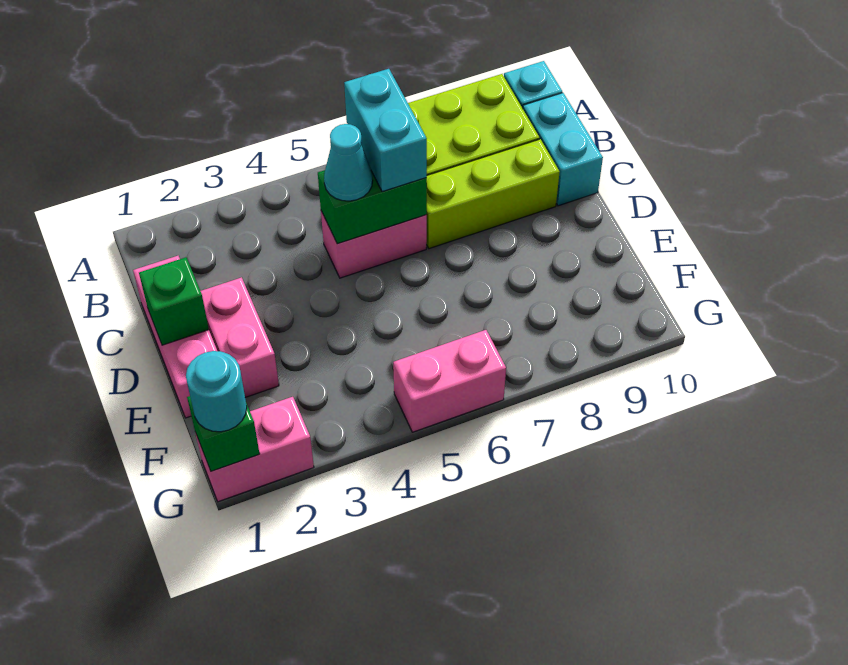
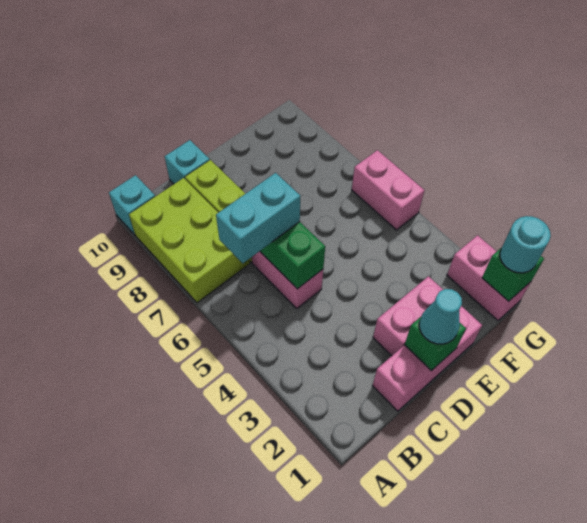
cyan brick B10:C10 level 1 -> cyan brick C10 level 1
cyan cone C5 level 3 -> cyan cone D1 level 3

